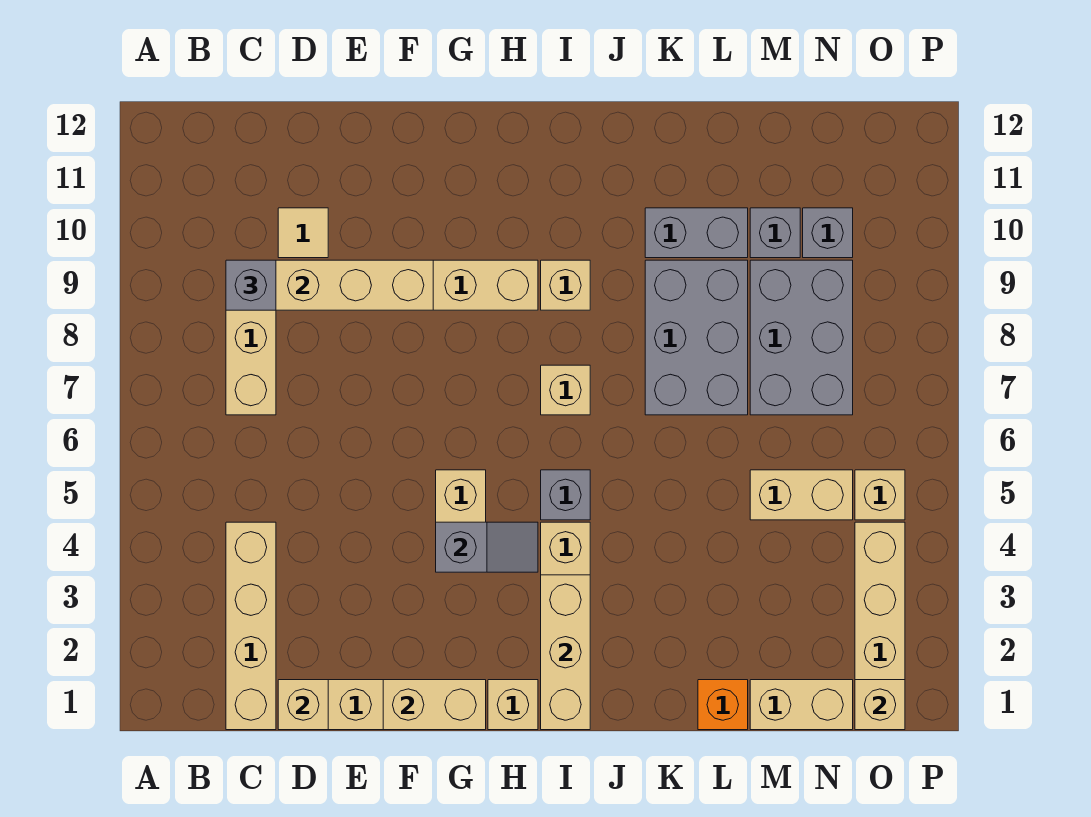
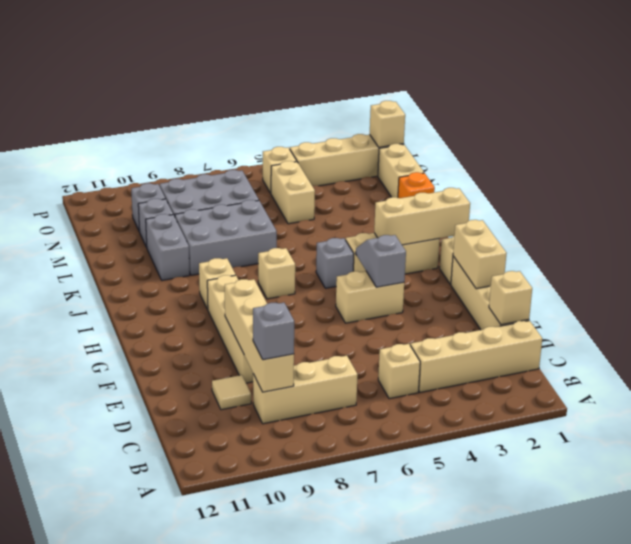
none -> tan brick C5 level 1

